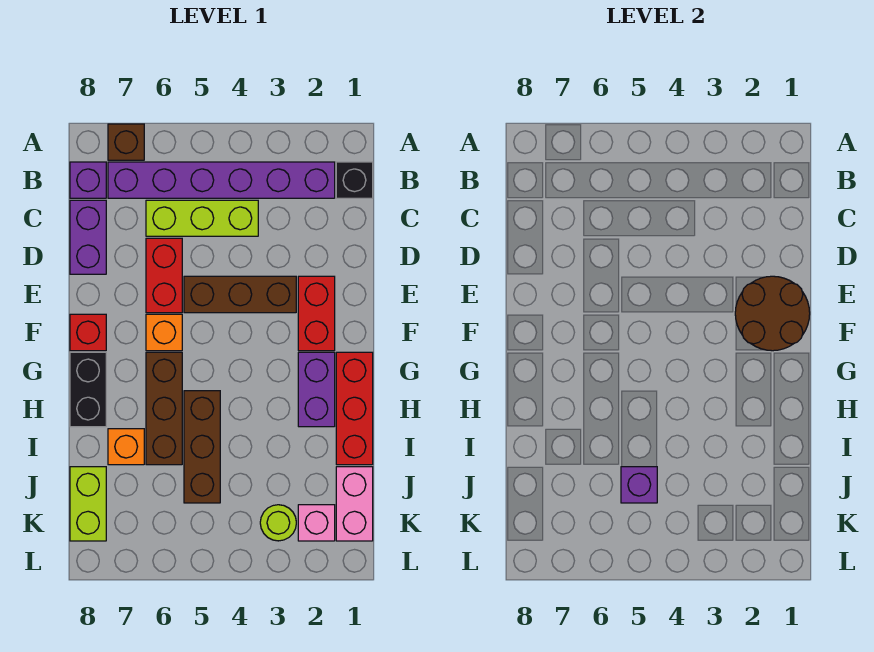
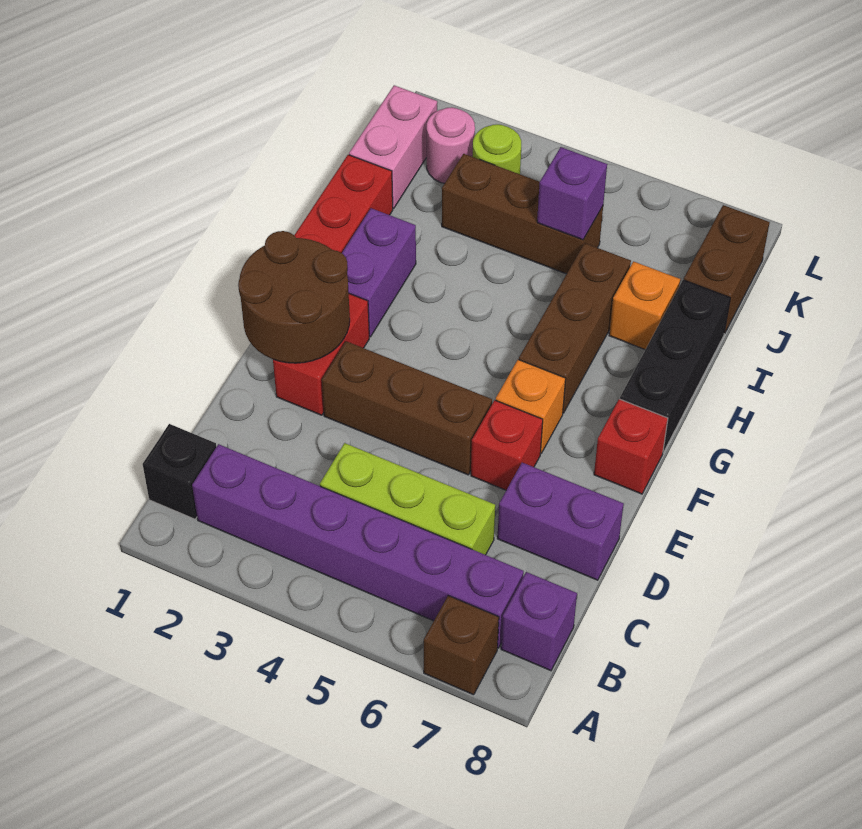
purple brick C8:D8 level 1 -> purple brick D7:D8 level 1
red brick D6:E6 level 1 -> red brick E6 level 1
black brick G8:H8 level 1 -> black brick G8:I8 level 1
brown brick H5:J5 level 1 -> brown brick J3:J5 level 1
lime brick J8:K8 level 1 -> brown brick J8:K8 level 1
pink brick K2 level 1 -> pink round brick K2 level 1

